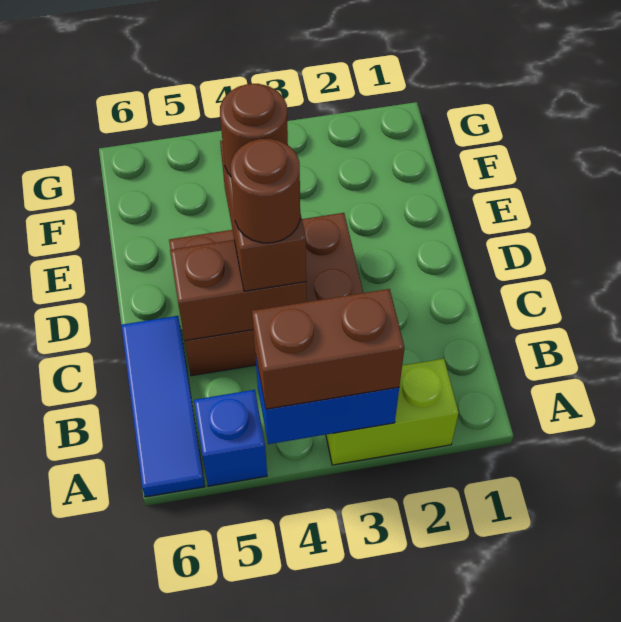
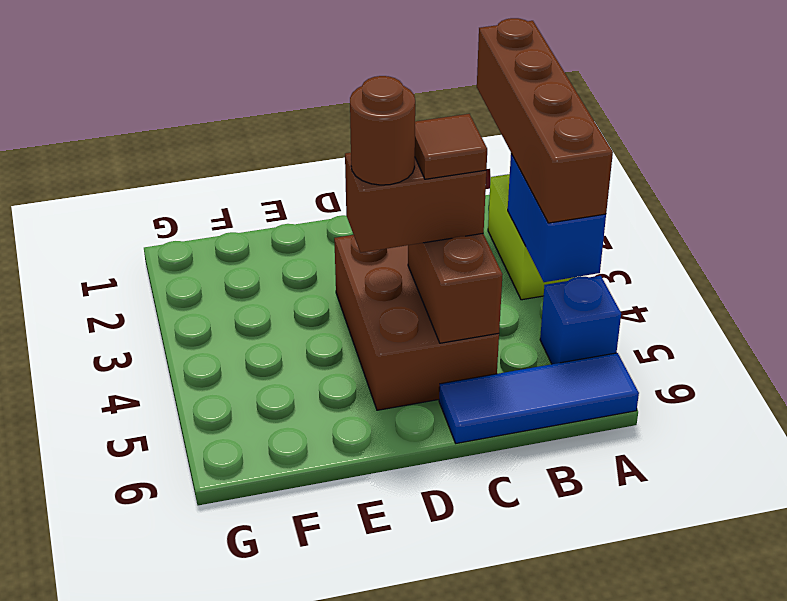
brown brick A3:A4 level 3 -> brown brick A1:A4 level 3
brown round brick C4 level 4 -> brown tile C4 level 4

